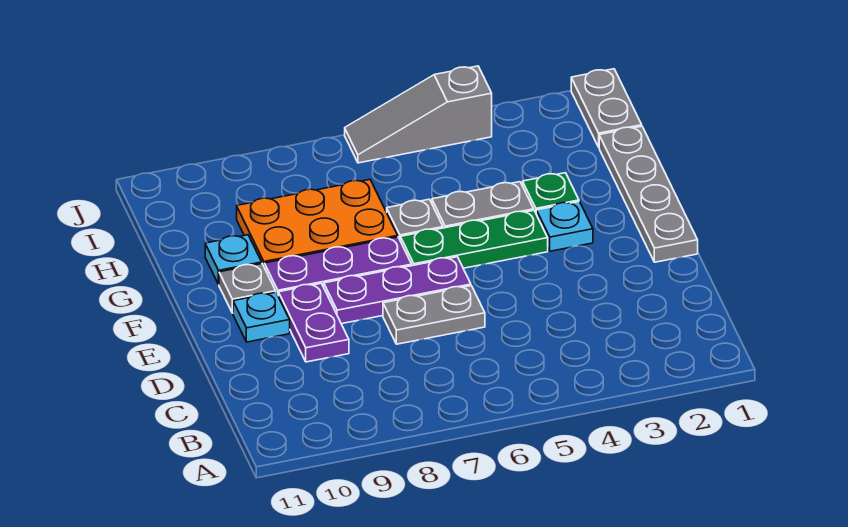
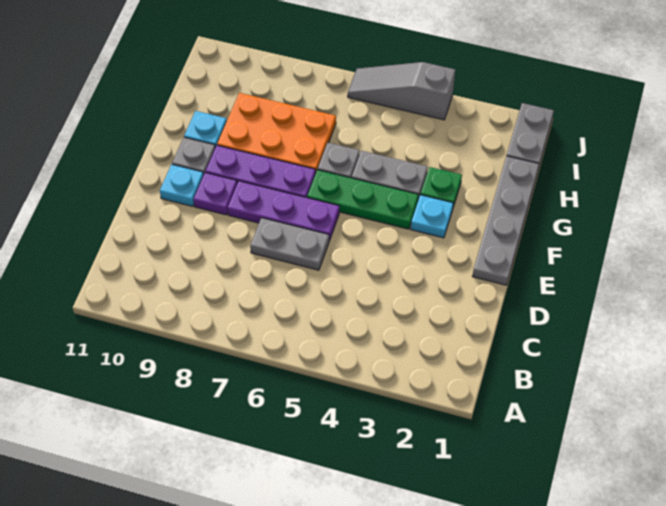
purple plate D9:E9 level 1 -> purple plate E9 level 1

